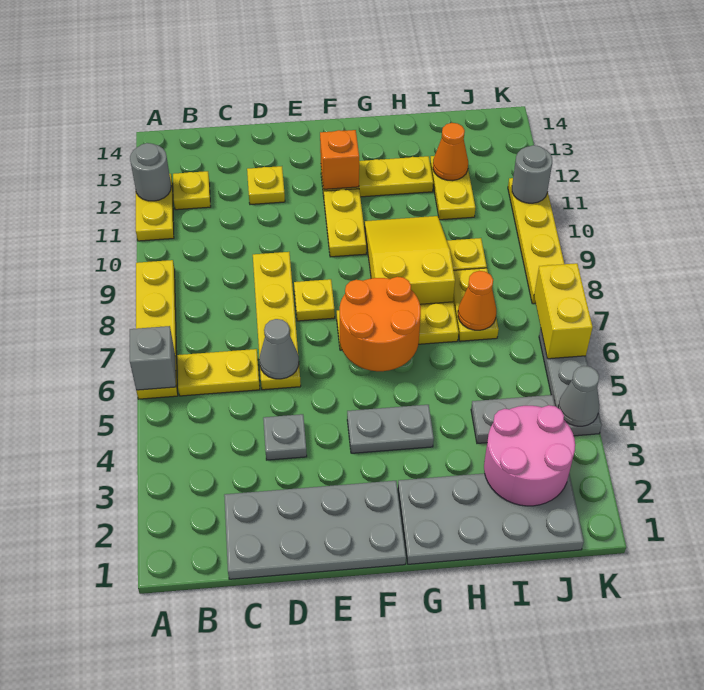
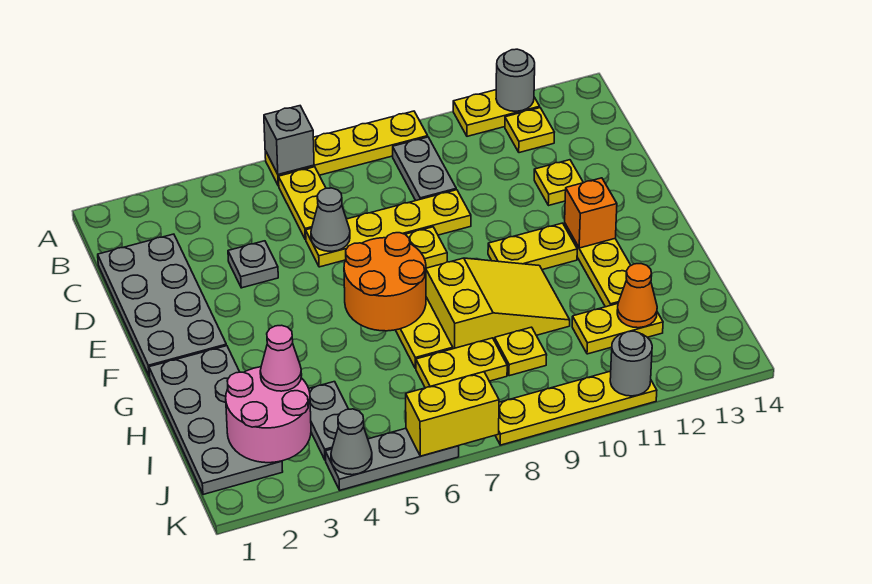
grey plate F4:G4 level 1 -> grey plate B9:C9 level 1
none -> pink cone I3 level 3
orange cone I7 level 2 -> none

